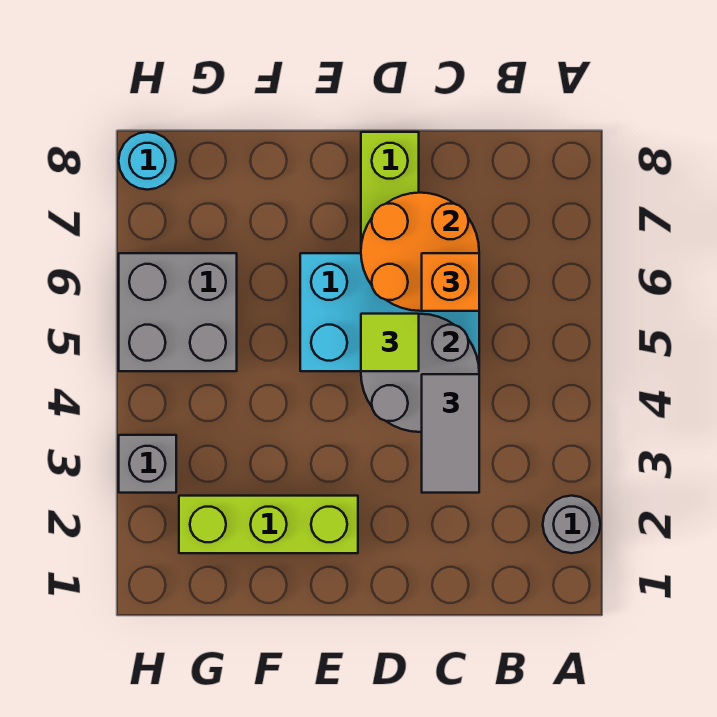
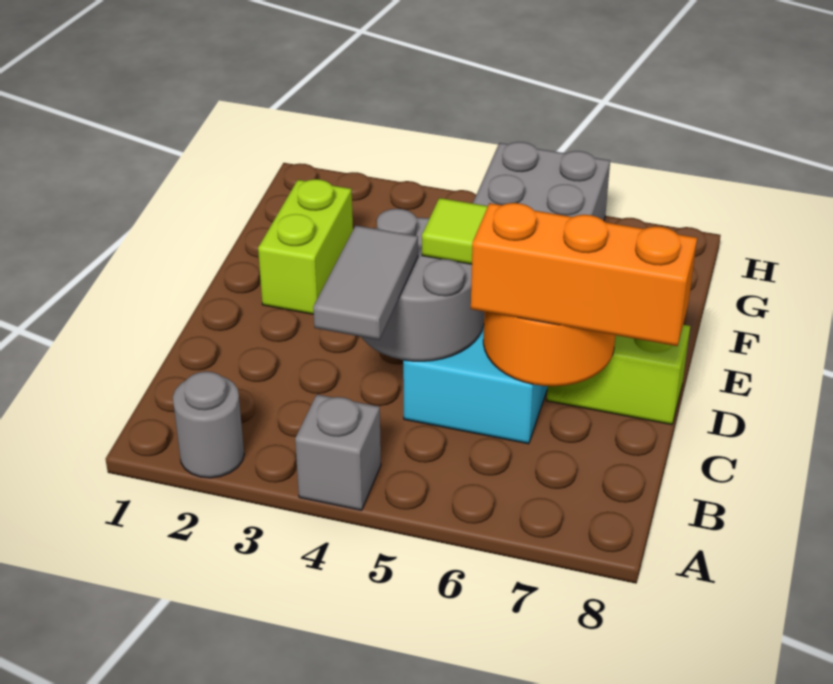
grey tile C3:C4 level 3 -> grey tile B4:C4 level 3
orange brick C6 level 3 -> orange brick C6:C8 level 3
lime brick E2:G2 level 1 -> lime brick E2:F2 level 1
grey brick H3 level 1 -> grey brick A4 level 1
cyan round brick H8 level 1 -> none

